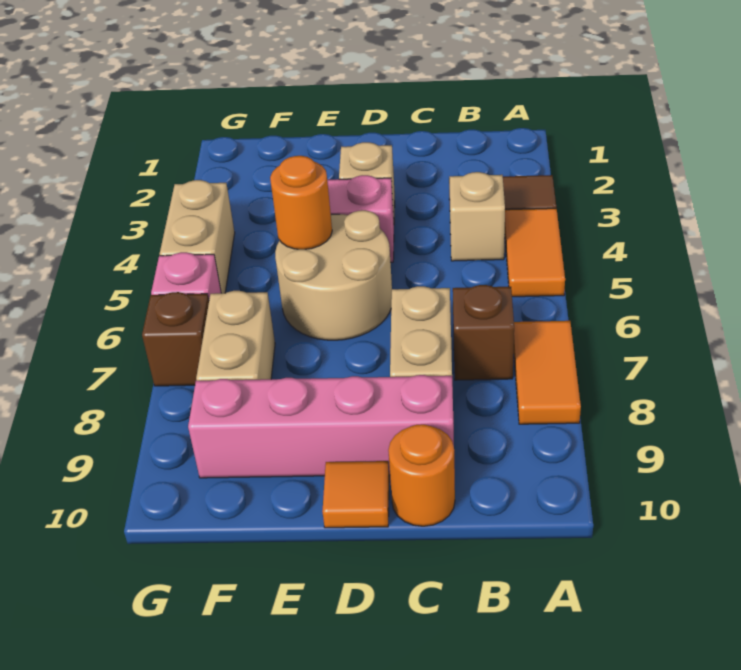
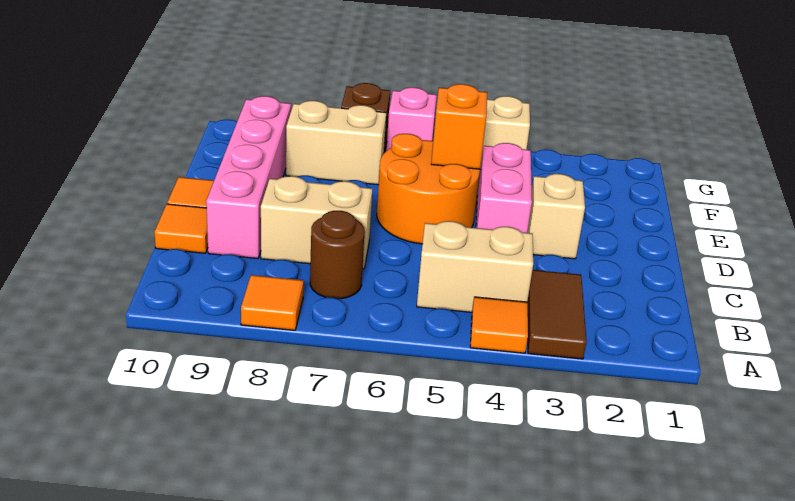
orange tile A4:A5 level 1 -> orange tile A4 level 1
orange tile A7:A8 level 1 -> orange tile A8 level 1
tan brick B4 level 1 -> tan brick B4:B5 level 1
brown brick B7 level 1 -> brown round brick B7 level 1
orange round brick C10 level 1 -> orange tile C10 level 1
tan round brick D5:E6 level 1 -> orange round brick D5:E6 level 1
orange round brick E5 level 2 -> orange brick E5 level 2

